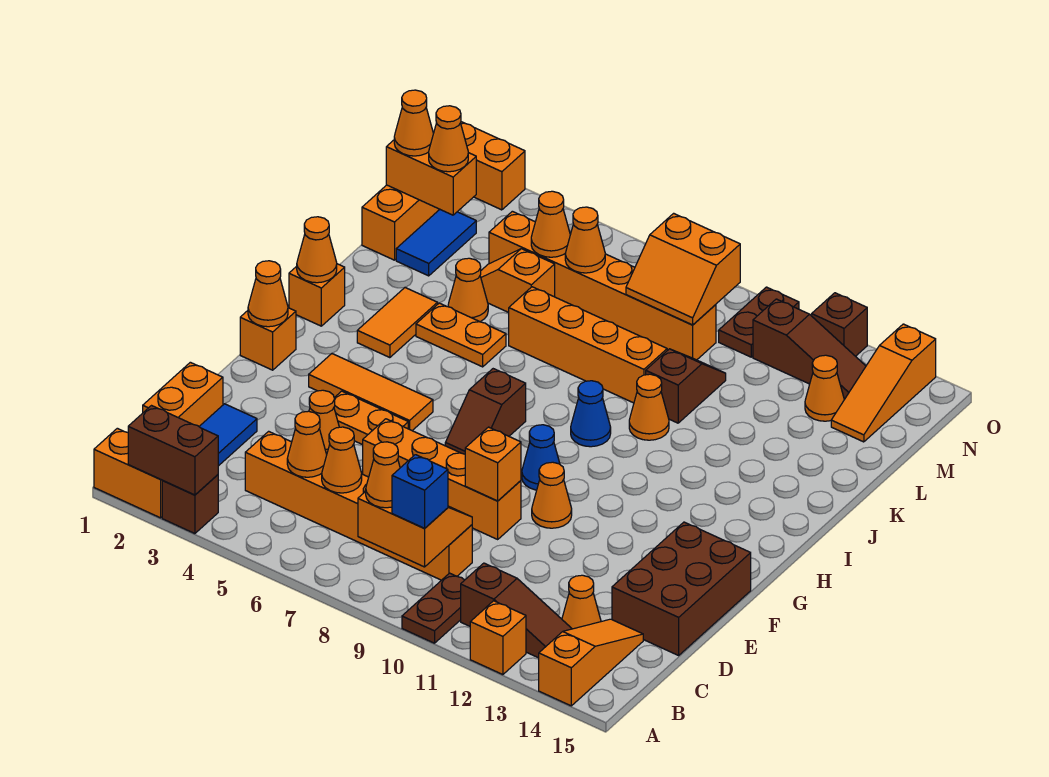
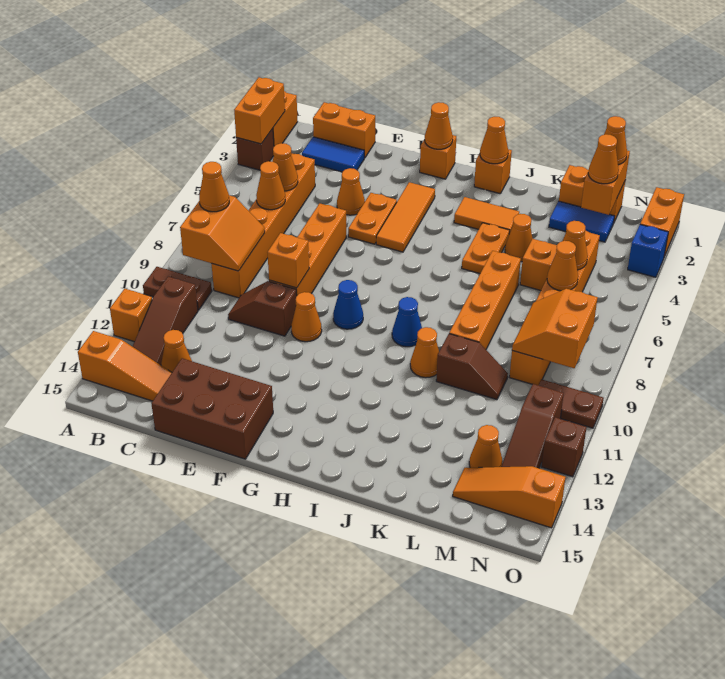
brown brick A2:A3 level 2 -> orange brick A2:A3 level 2
blue brick B9 level 3 -> blue brick O3 level 1
brown slope G7:H7 level 1 top H -> brown slope D10:E10 level 1 top E

